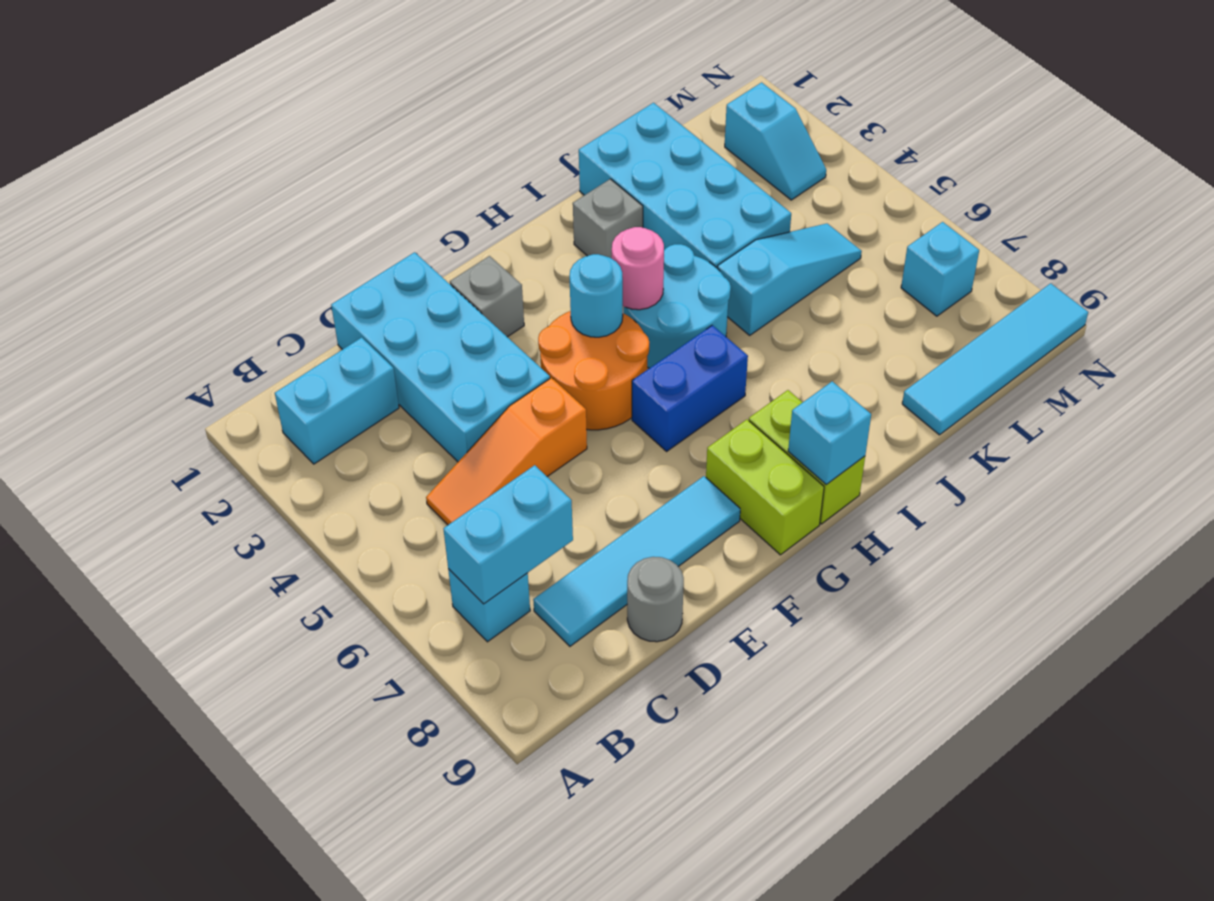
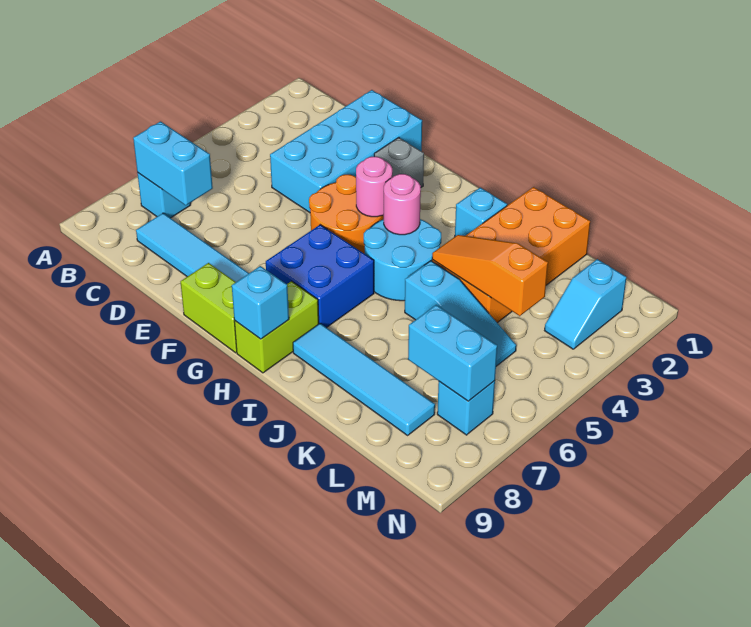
cyan brick B2:C2 level 1 -> cyan brick L7:M7 level 2
orange slope C5:E5 level 1 top E -> orange slope J4:L4 level 2 top L
grey round brick D9 level 1 -> none
cyan round brick G4 level 2 -> pink round brick G4 level 2
blue brick G6:H6 level 1 -> blue brick G6:H7 level 1
lime brick G8:G9 level 1 -> lime brick F9:G9 level 1
grey brick I2 level 1 -> cyan brick I2 level 1
cyan brick J1:K4 level 1 -> orange brick J1:K4 level 1
cyan tile K9:N9 level 1 -> cyan tile I8:L8 level 1

